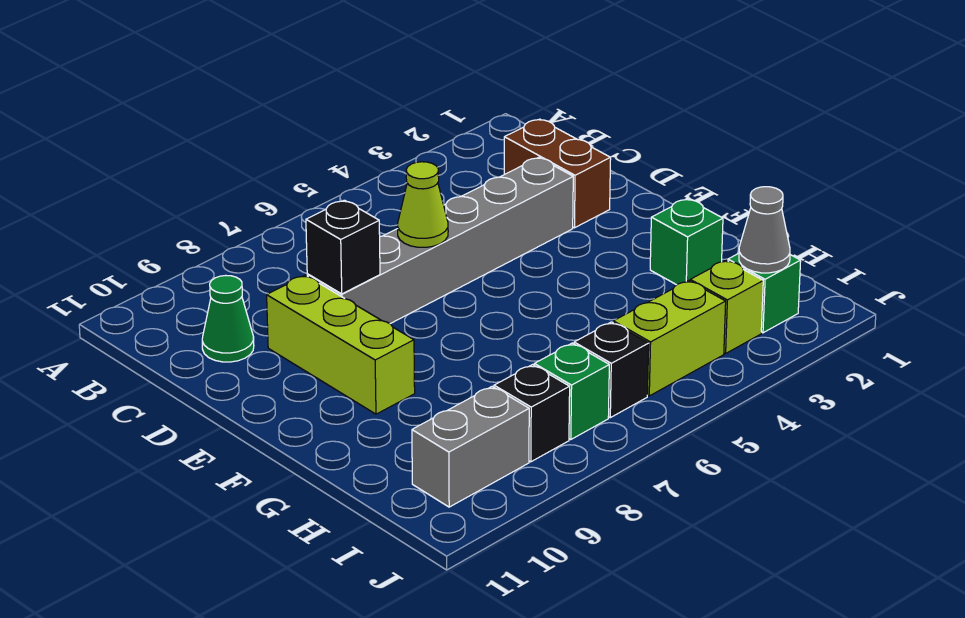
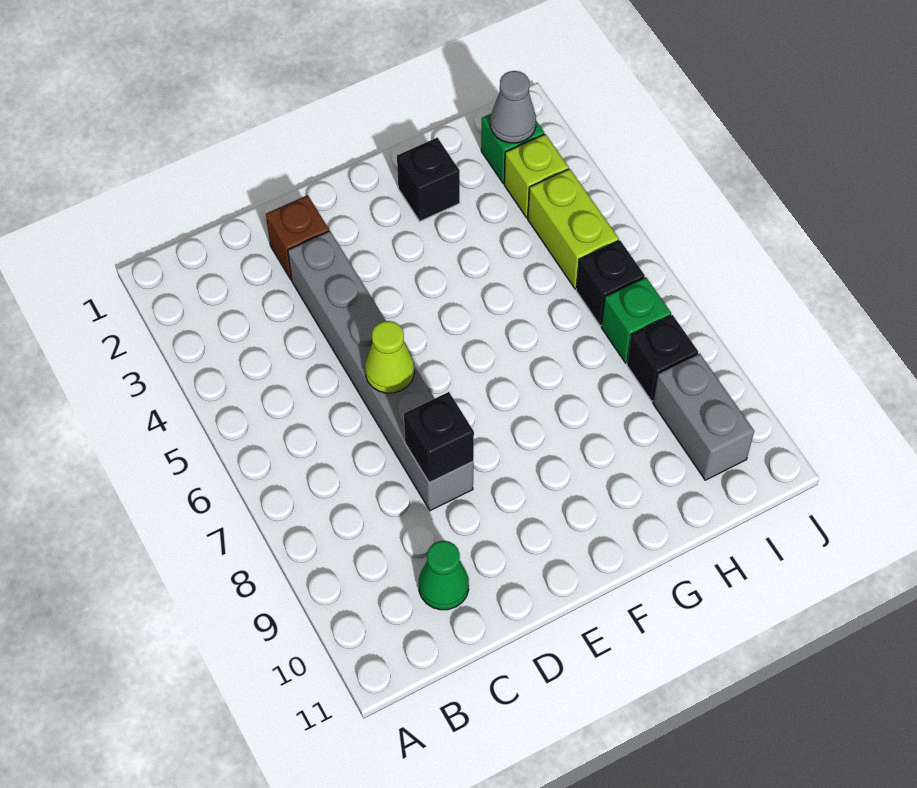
brown brick C2:D2 level 1 -> brown brick D2 level 1
lime brick D9:F9 level 1 -> none
green brick G2 level 1 -> black brick G2 level 1

